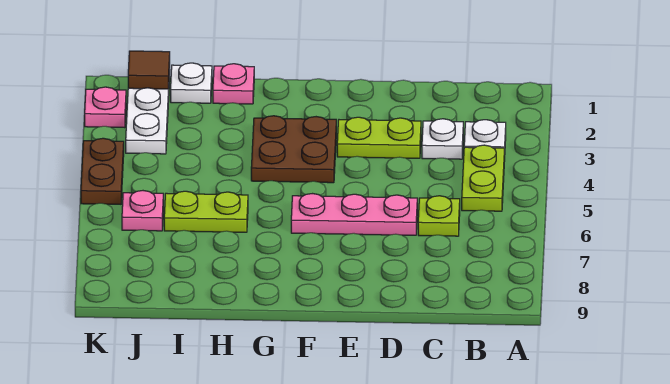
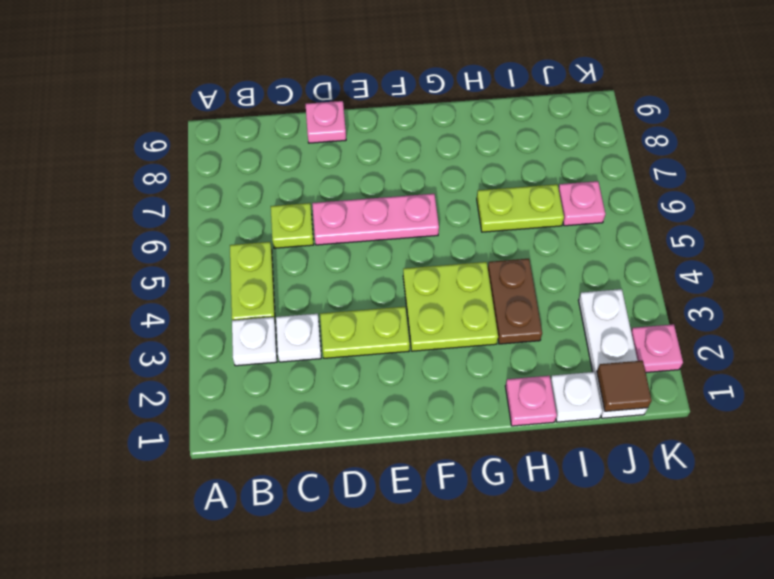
none -> pink plate D9 level 1
brown plate F3:G4 level 1 -> lime plate F3:G4 level 1
brown plate K4:K5 level 1 -> brown plate H3:H4 level 1

